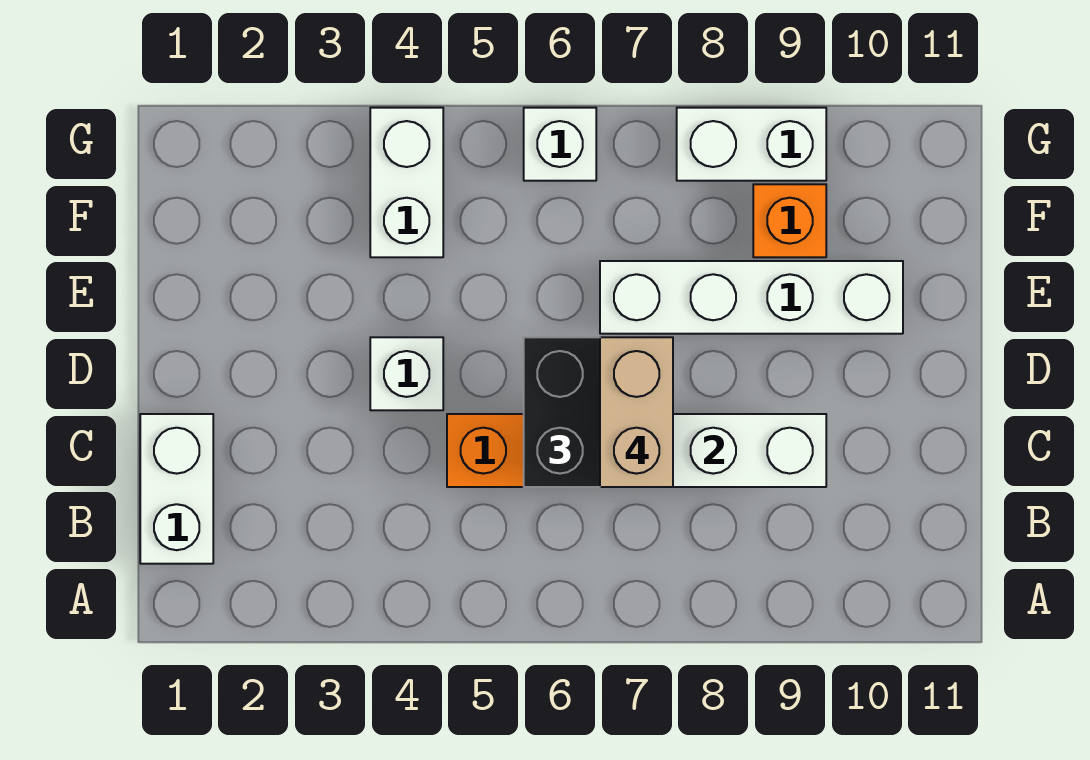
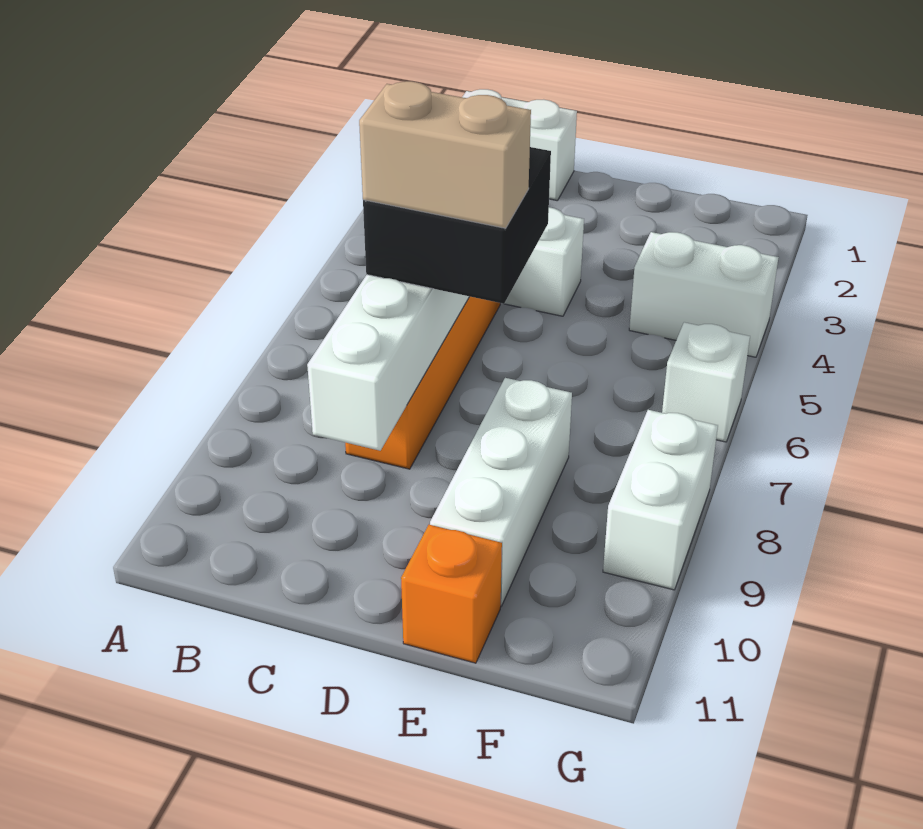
white brick E7:E10 level 1 -> white brick E8:E10 level 1
orange brick F9 level 1 -> orange brick E11 level 1

